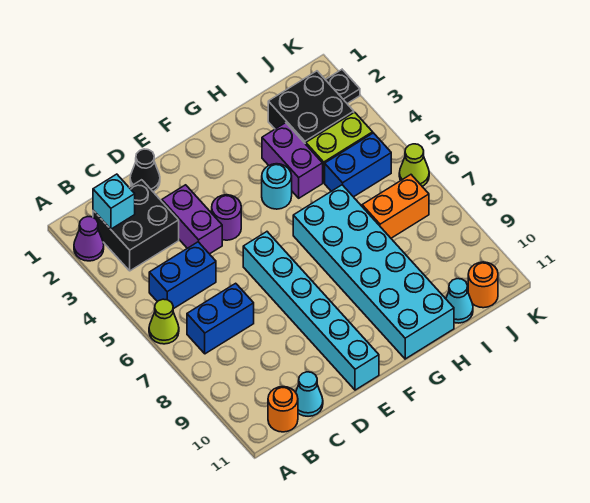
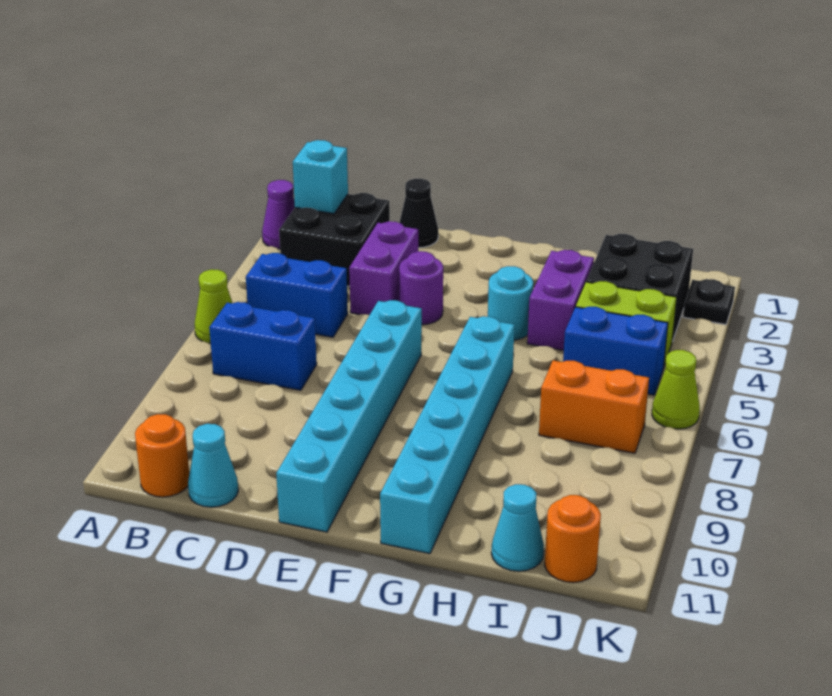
cyan brick G6:H11 level 1 -> cyan brick G6:G11 level 1

